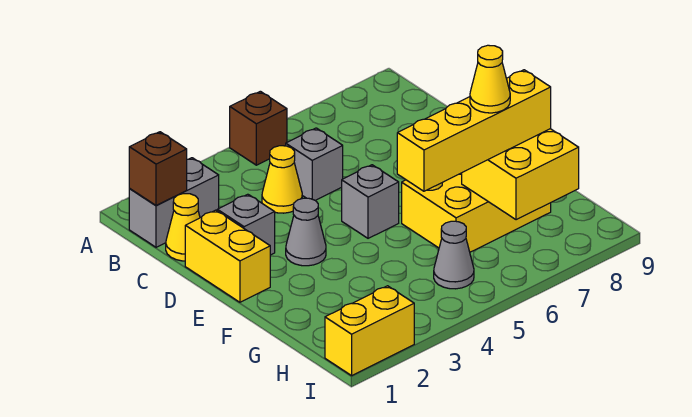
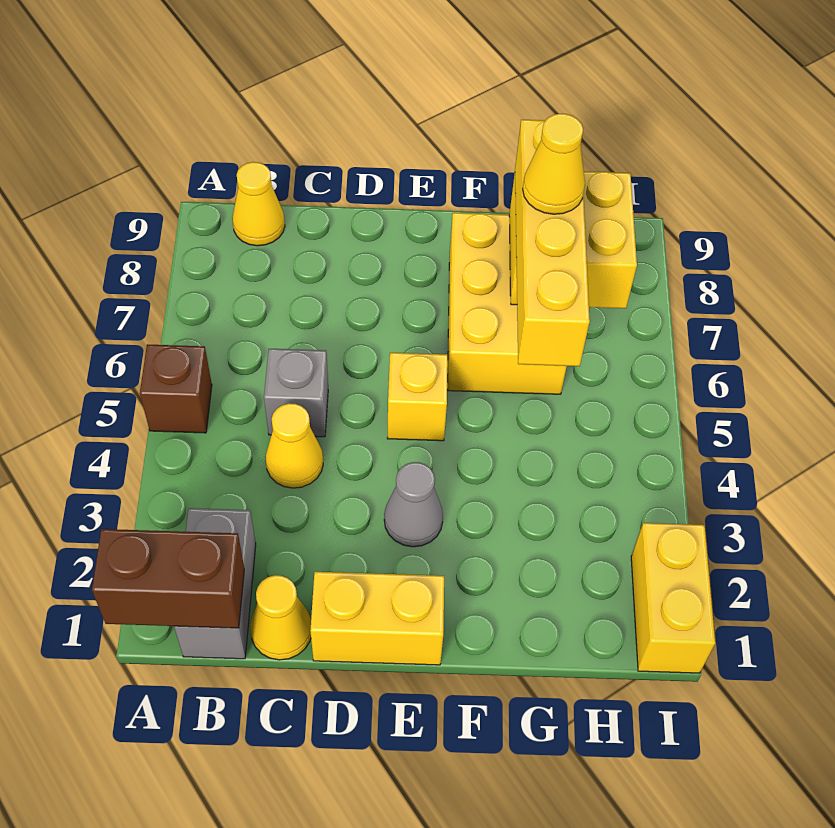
brown brick B1 level 2 -> brown brick A1:B1 level 2
none -> yellow cone B9 level 1
grey brick D2 level 1 -> none
grey brick E5 level 1 -> yellow brick E5 level 1
grey cone H5 level 1 -> none

